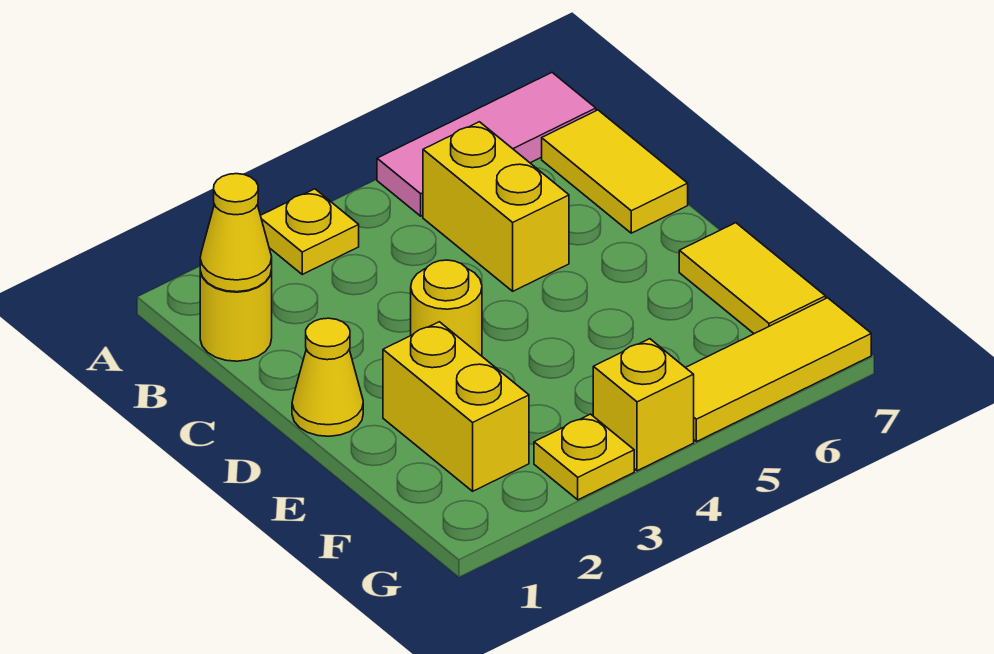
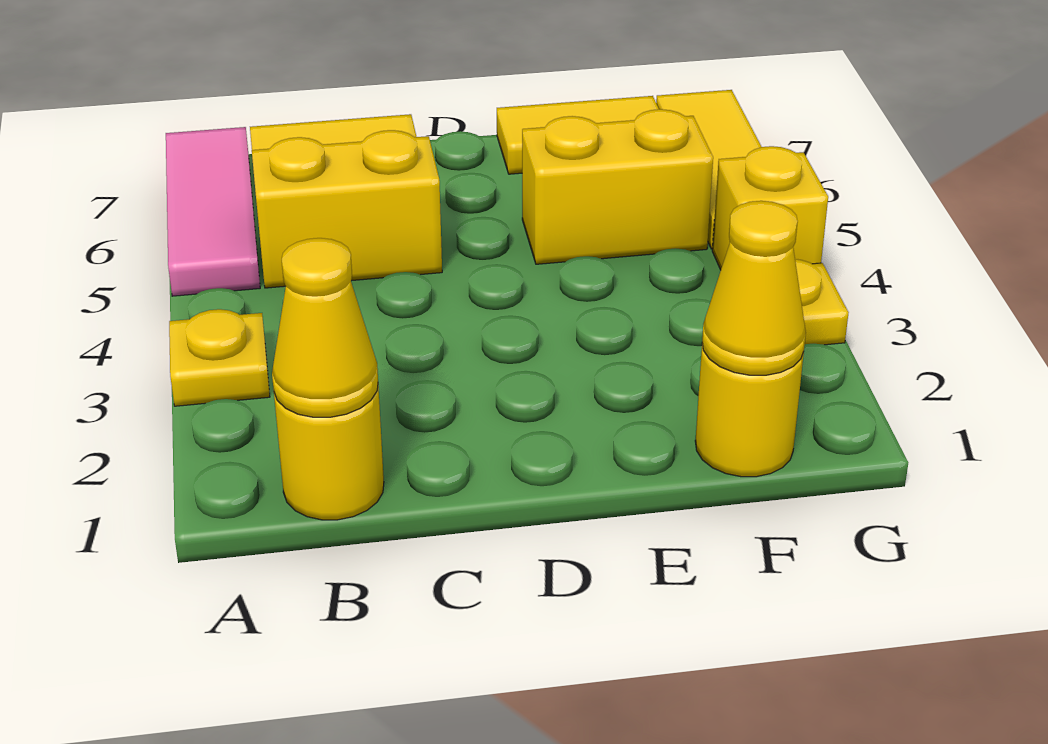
yellow cone D1 level 1 -> yellow cone F1 level 2
yellow round brick D3 level 1 -> yellow round brick F1 level 1
yellow brick E2:F2 level 1 -> yellow brick E5:F5 level 1

